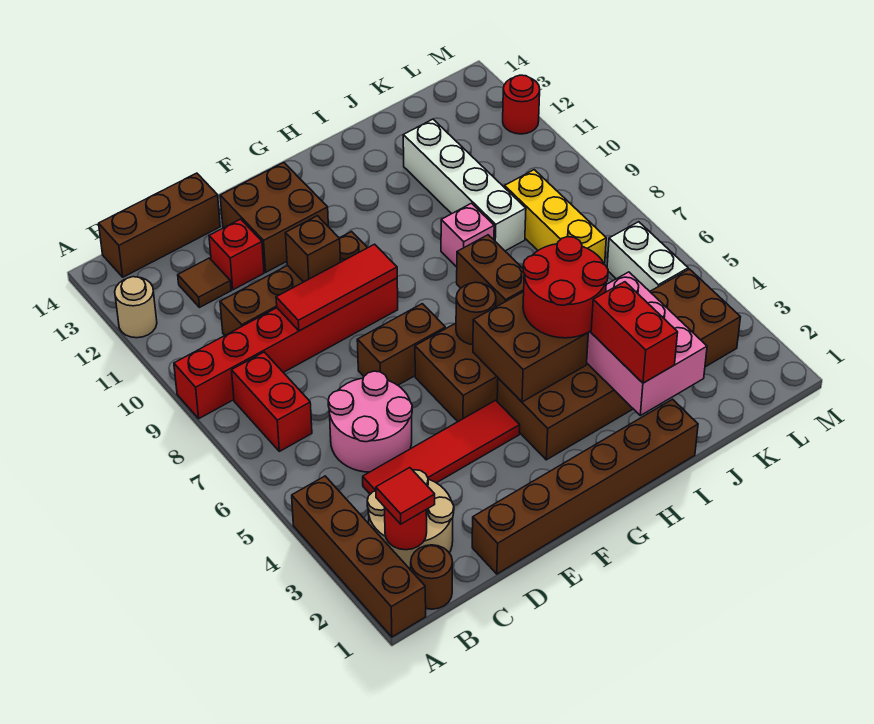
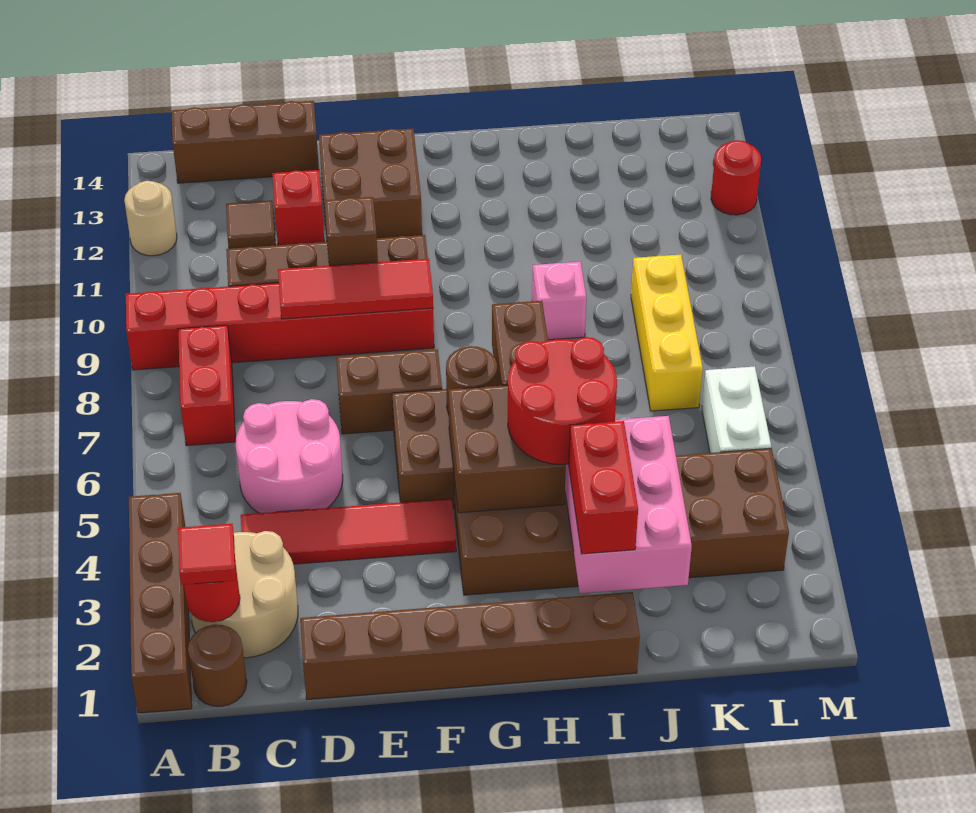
white brick J9:J12 level 1 -> none

